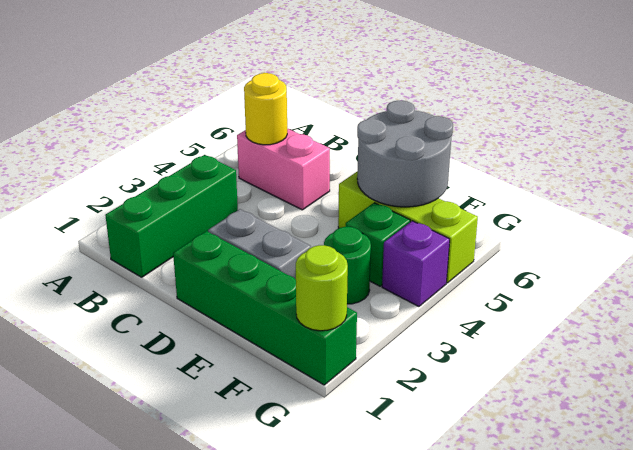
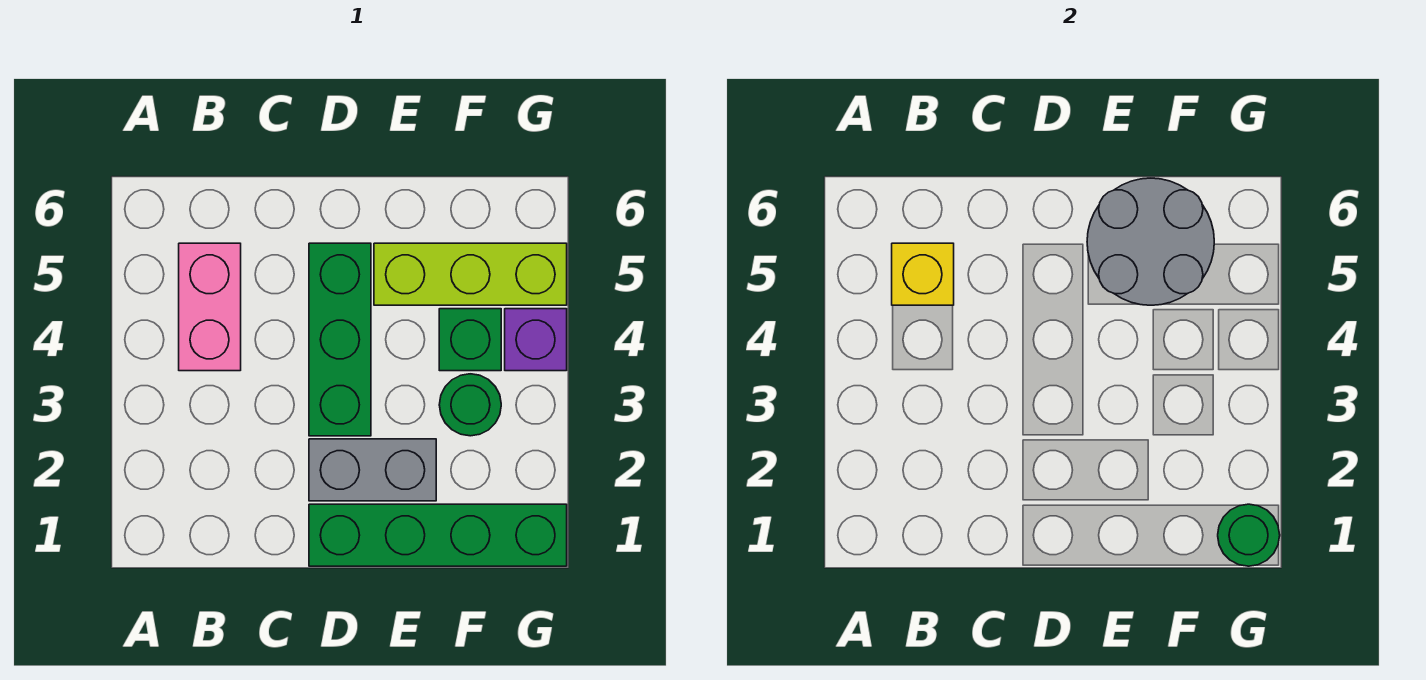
green brick B1:B3 level 1 -> green brick D3:D5 level 1
pink brick B5:C5 level 1 -> pink brick B4:B5 level 1
yellow round brick B5 level 2 -> yellow brick B5 level 2
lime round brick G1 level 2 -> green round brick G1 level 2

